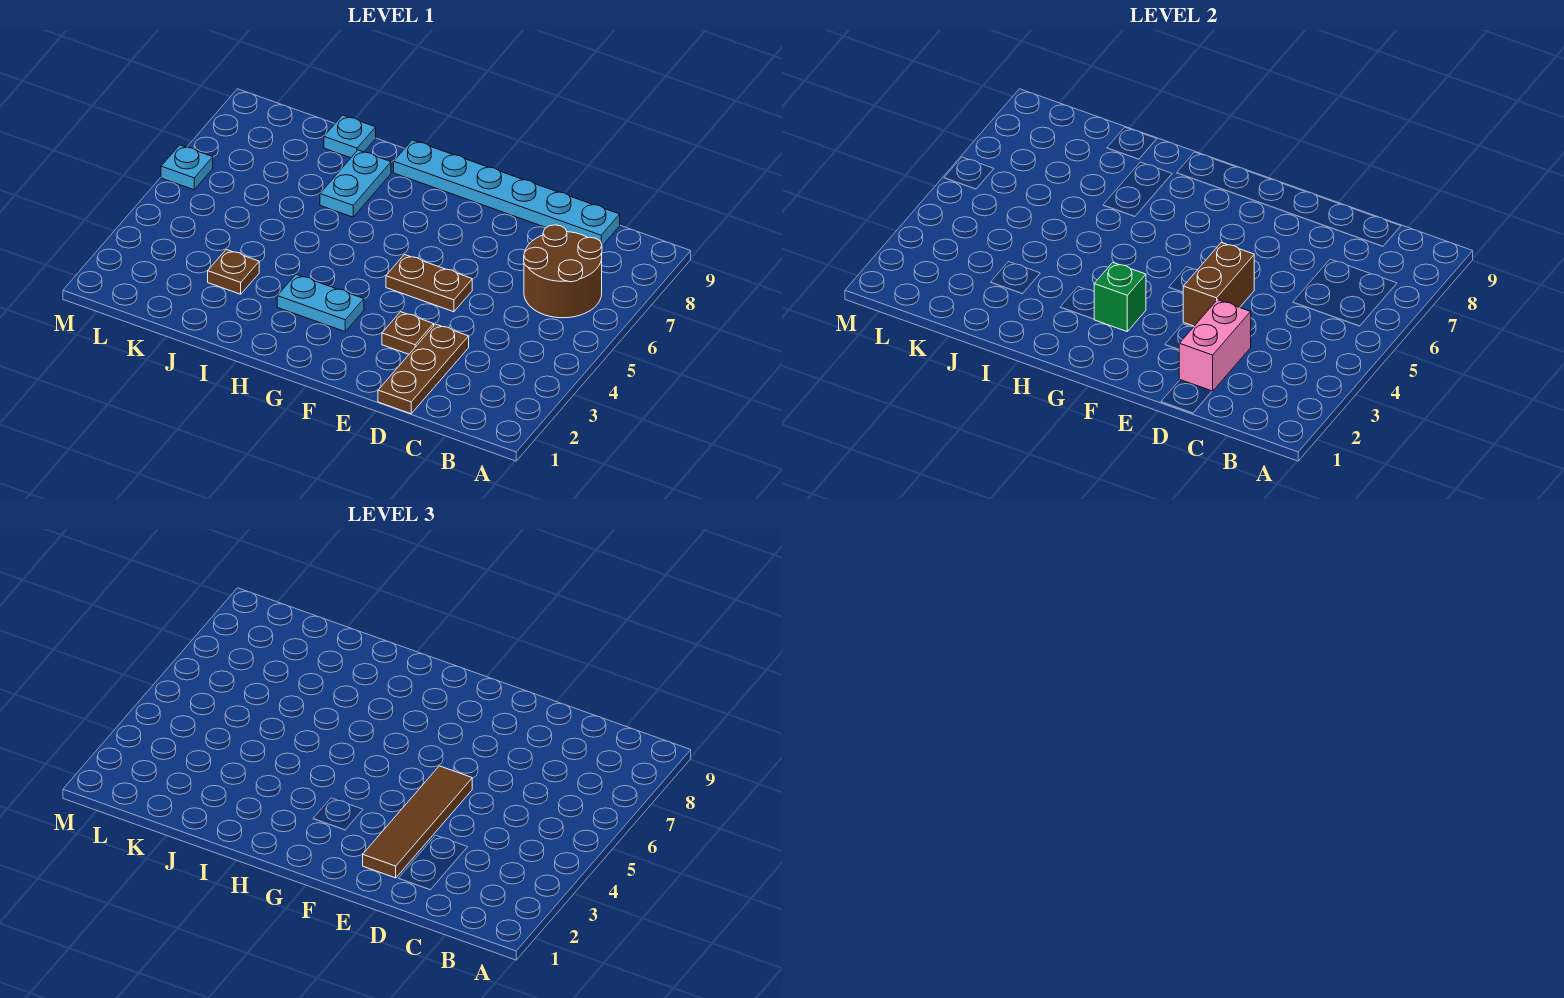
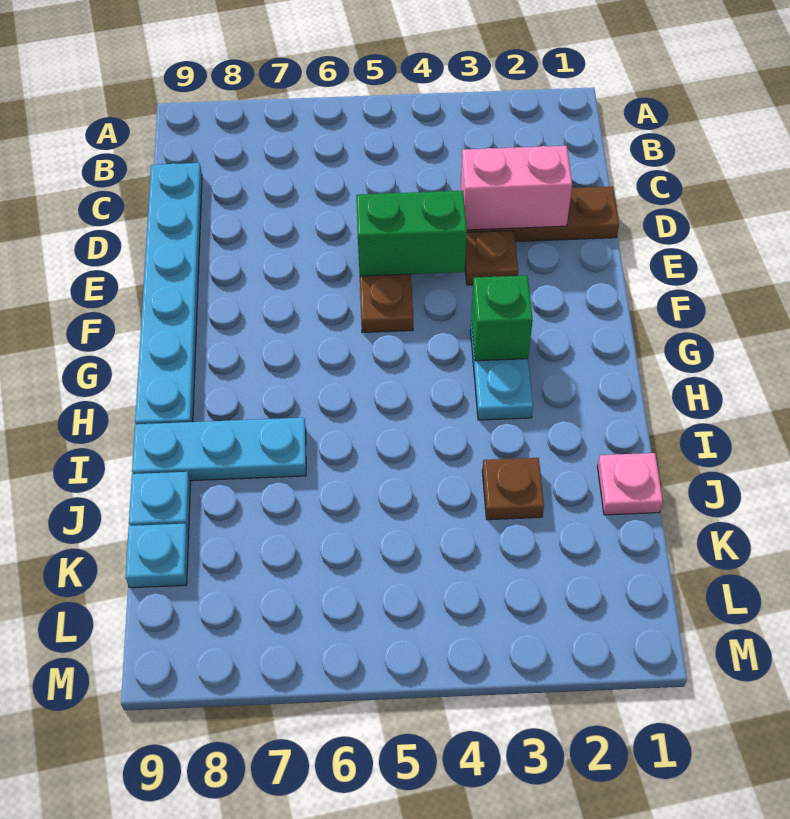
brown round brick B6:C7 level 1 -> none
brown tile E2:E5 level 3 -> none
brown brick E4:E5 level 2 -> green brick E4:E5 level 2
cyan plate I7:I8 level 1 -> cyan plate I7:I9 level 1
none -> pink plate J1 level 1
cyan plate M6 level 1 -> cyan plate K9 level 1

